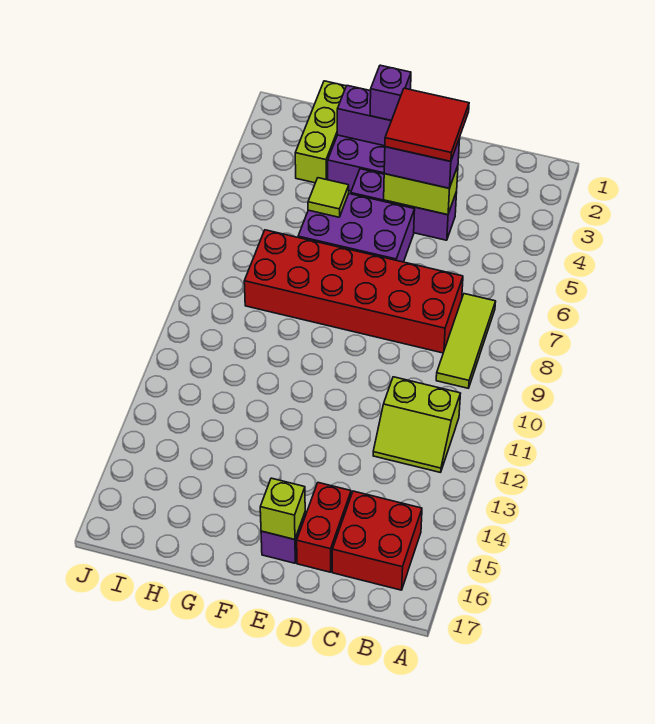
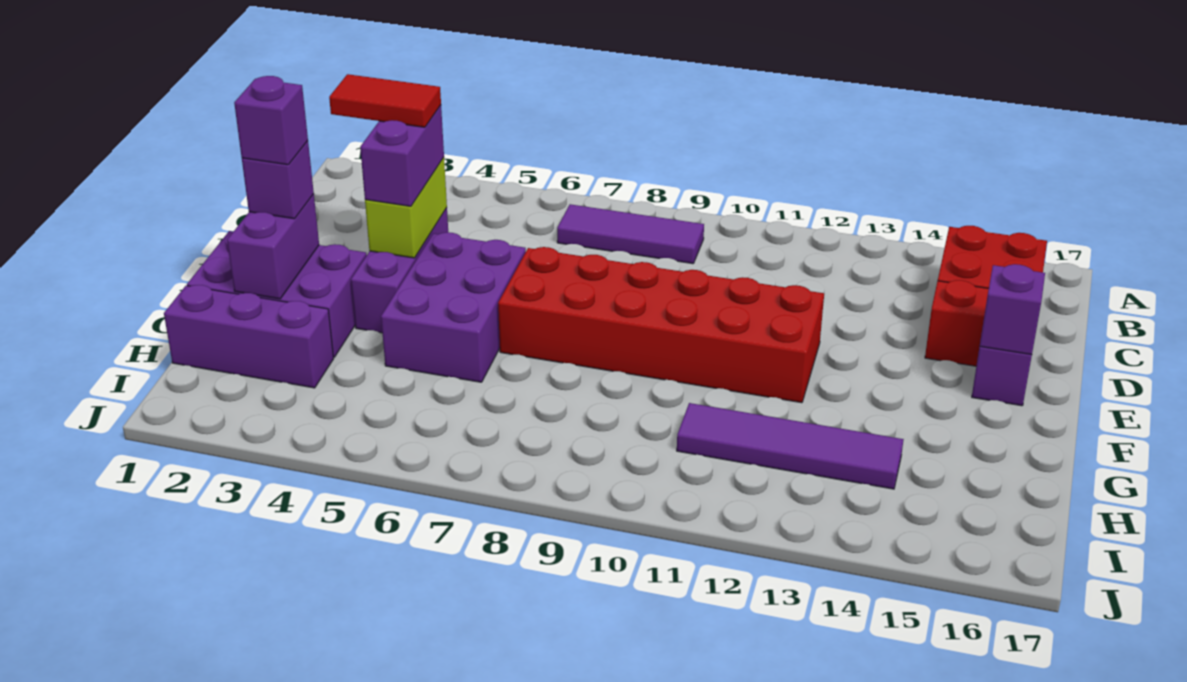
lime tile B7:B9 level 1 -> purple tile B7:B9 level 1
lime slope B11:C12 level 1 top 11 -> none
red brick C7:H8 level 1 -> red brick E7:F12 level 1
red tile D3:E4 level 4 -> red tile D3:D4 level 4
lime brick E16 level 2 -> purple brick E16 level 2
none -> purple brick F2 level 4
lime tile G5 level 2 -> none
lime brick H1:H3 level 1 -> purple brick H1:H3 level 1
none -> purple tile H11:H14 level 1

